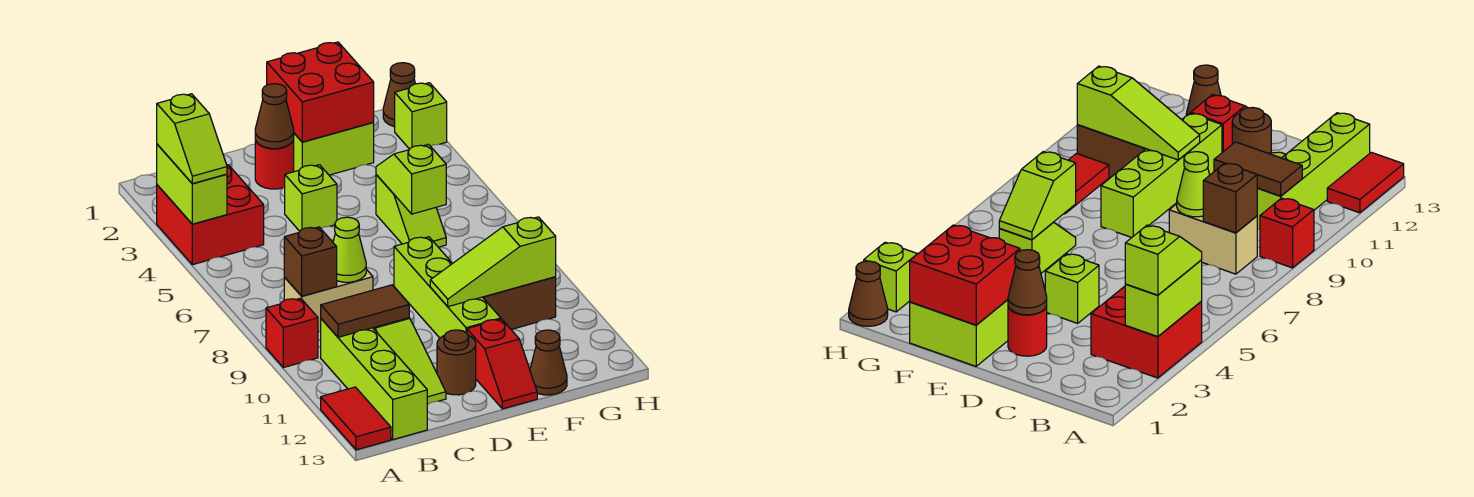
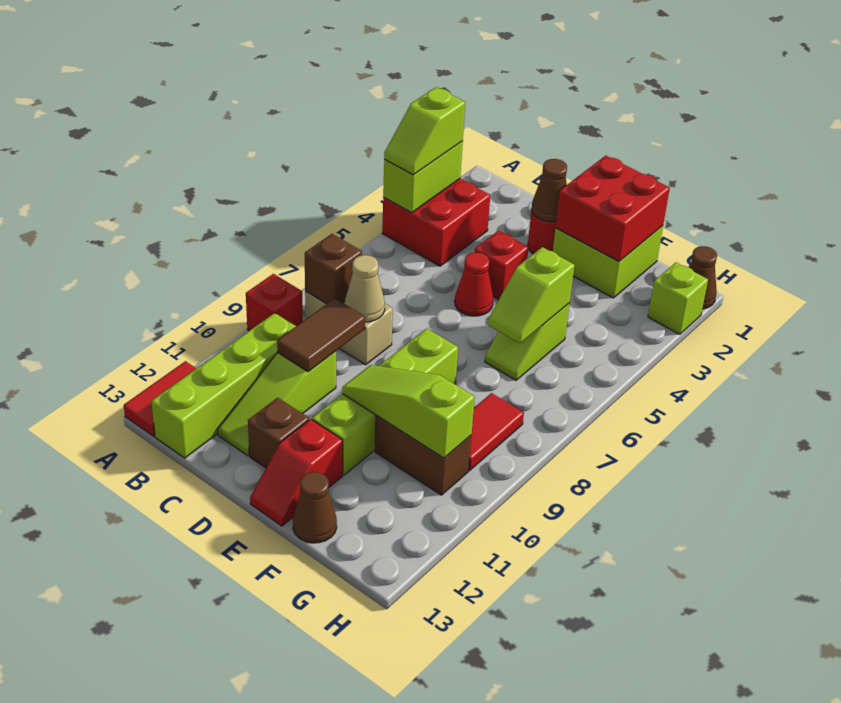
brown tile B10:C10 level 2 -> brown tile C9:C10 level 2
lime cone C8 level 2 -> tan cone C8 level 2
lime brick D4 level 1 -> red brick D4 level 1
none -> red cone D5 level 1
brown round brick D12 level 1 -> brown brick D12 level 1
lime slope F5:F6 level 2 top 6 -> lime slope F5:F6 level 2 top 5

